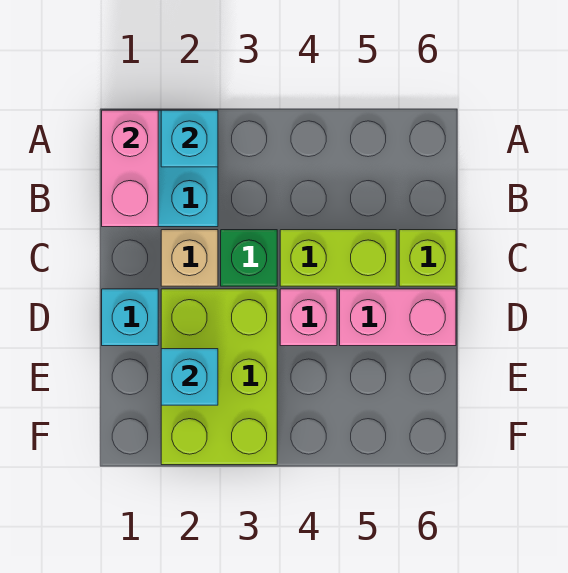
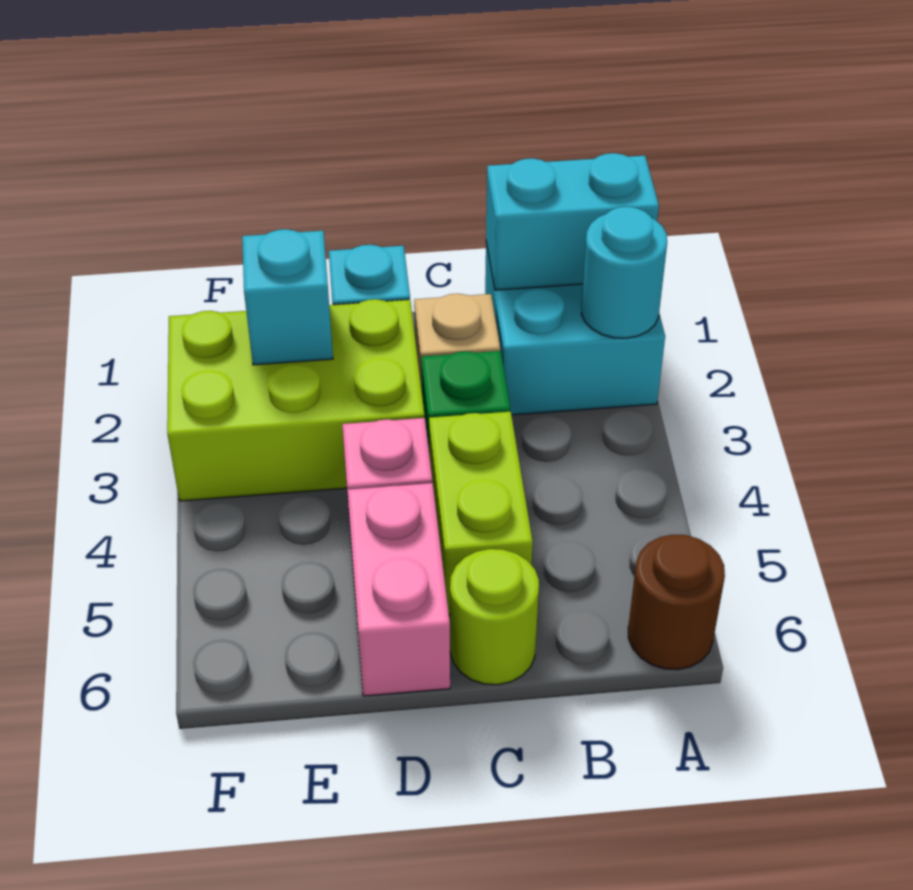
pink brick A1:B1 level 2 -> cyan brick A1:B1 level 2
cyan brick A2 level 2 -> cyan round brick A2 level 2
none -> brown round brick A6 level 1
lime brick C6 level 1 -> lime round brick C6 level 1

